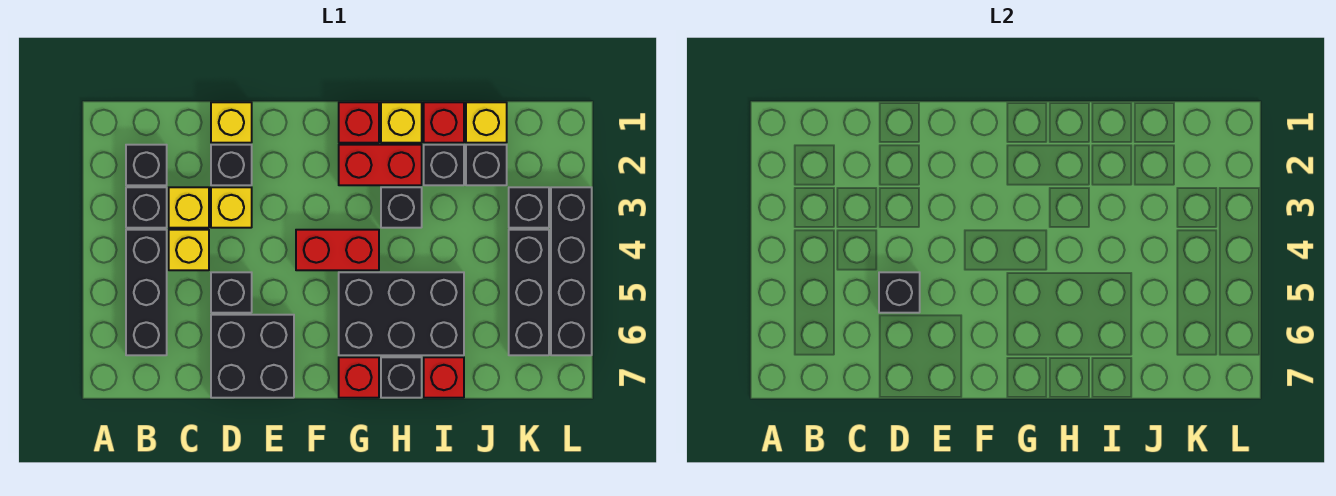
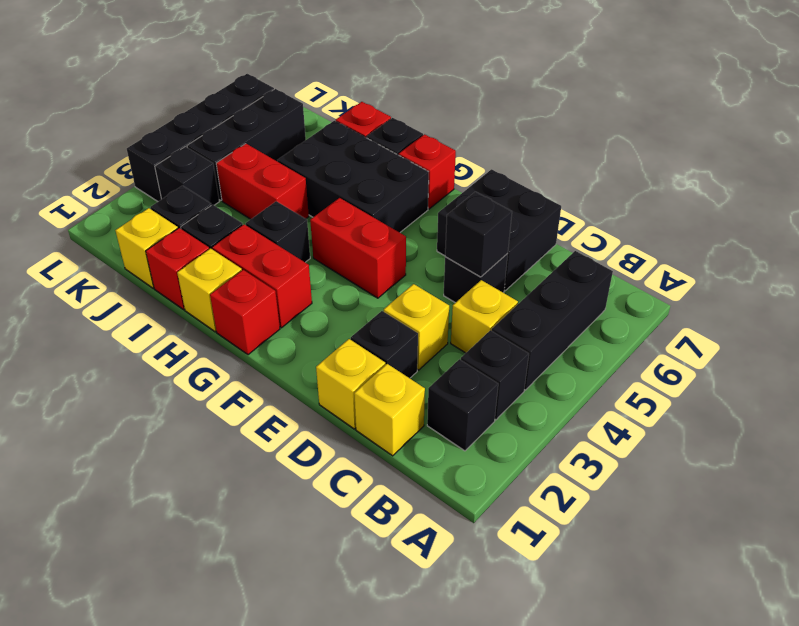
yellow brick C3 level 1 -> yellow brick C1 level 1
none -> red brick I4:J4 level 1

